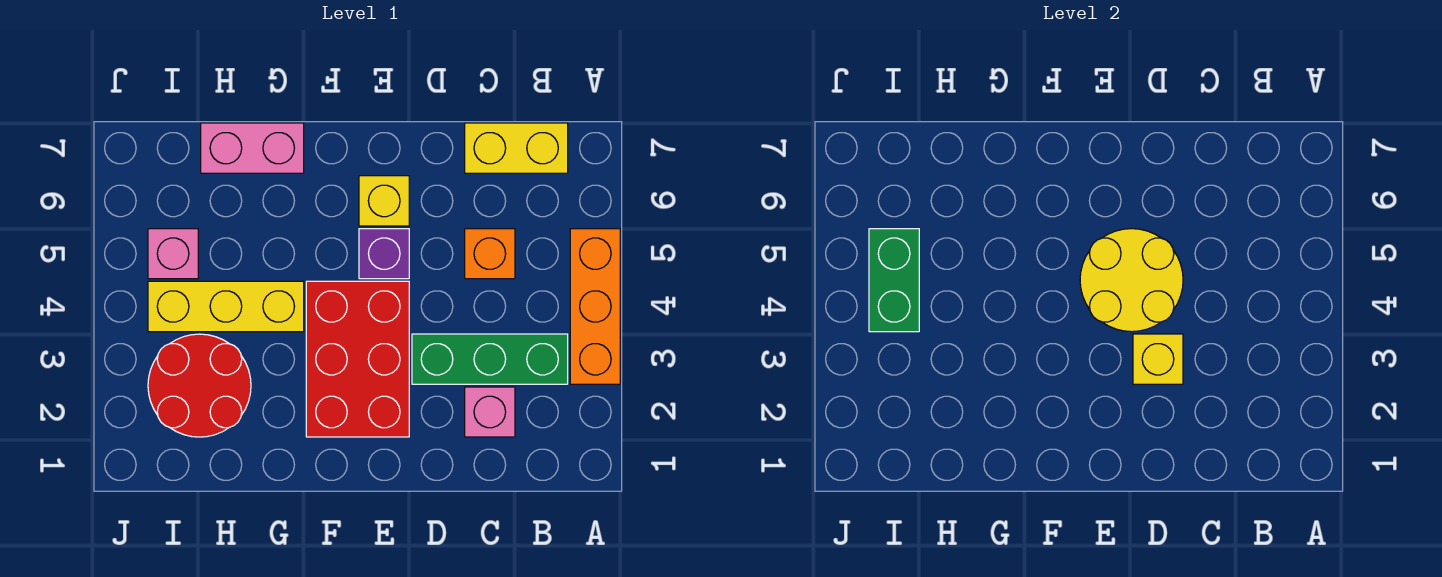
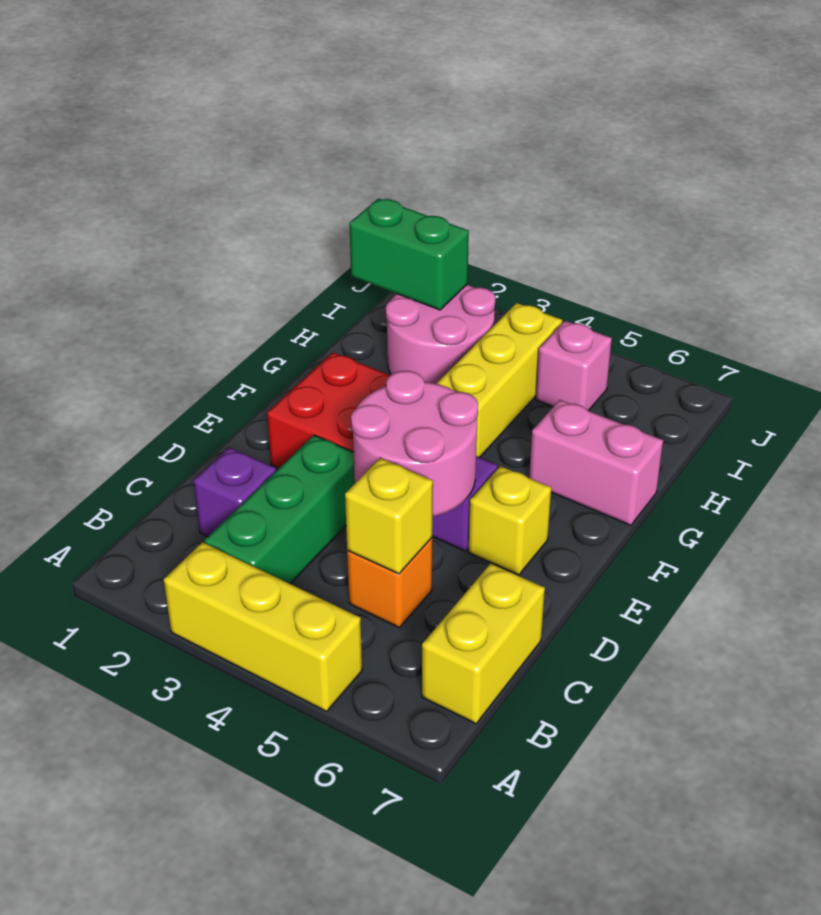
orange brick A3:A5 level 1 -> yellow brick A3:A5 level 1
pink brick C2 level 1 -> purple brick C2 level 1
yellow brick D3 level 2 -> yellow brick C5 level 2
yellow round brick D4:E5 level 2 -> pink round brick D4:E5 level 2
pink brick G7:H7 level 1 -> pink brick G6:G7 level 1
red round brick H2:I3 level 1 -> pink round brick H2:I3 level 1
green brick I4:I5 level 2 -> green brick I1:I2 level 2

